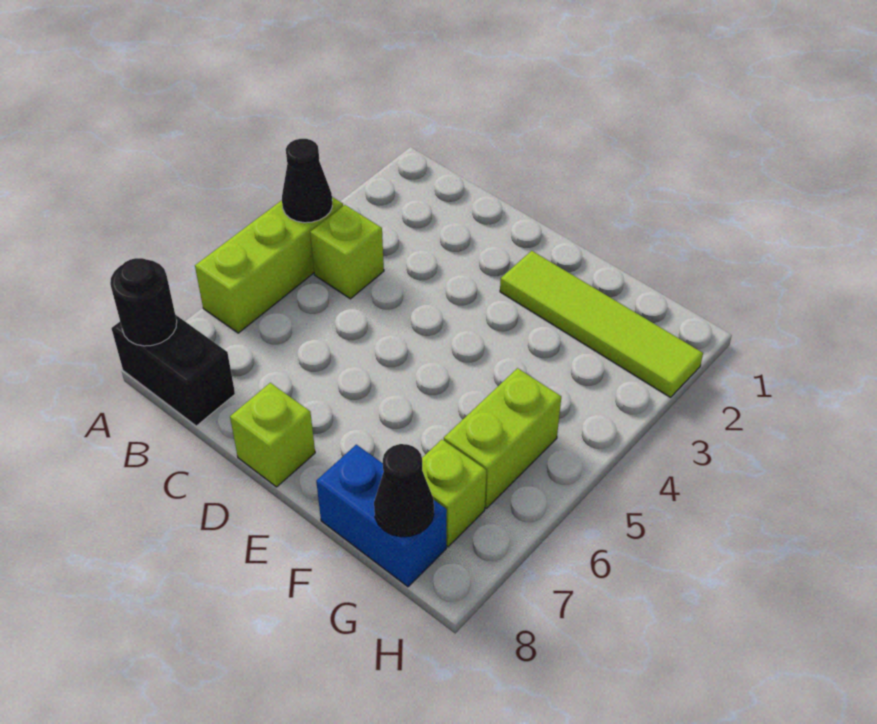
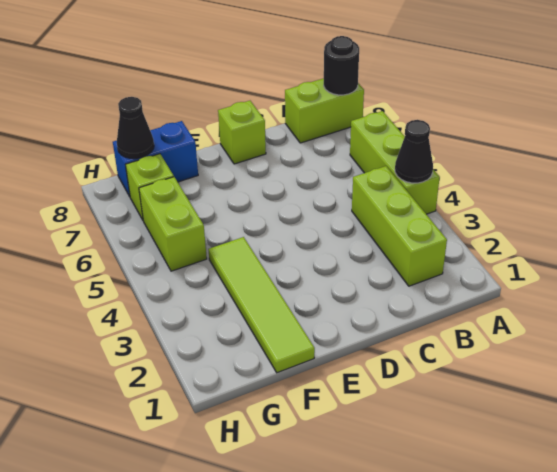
black brick A8:B8 level 1 -> lime brick A8:B8 level 1
lime brick B4 level 1 -> lime brick B2:B4 level 1
lime tile E2:H2 level 1 -> lime tile F1:F4 level 1

